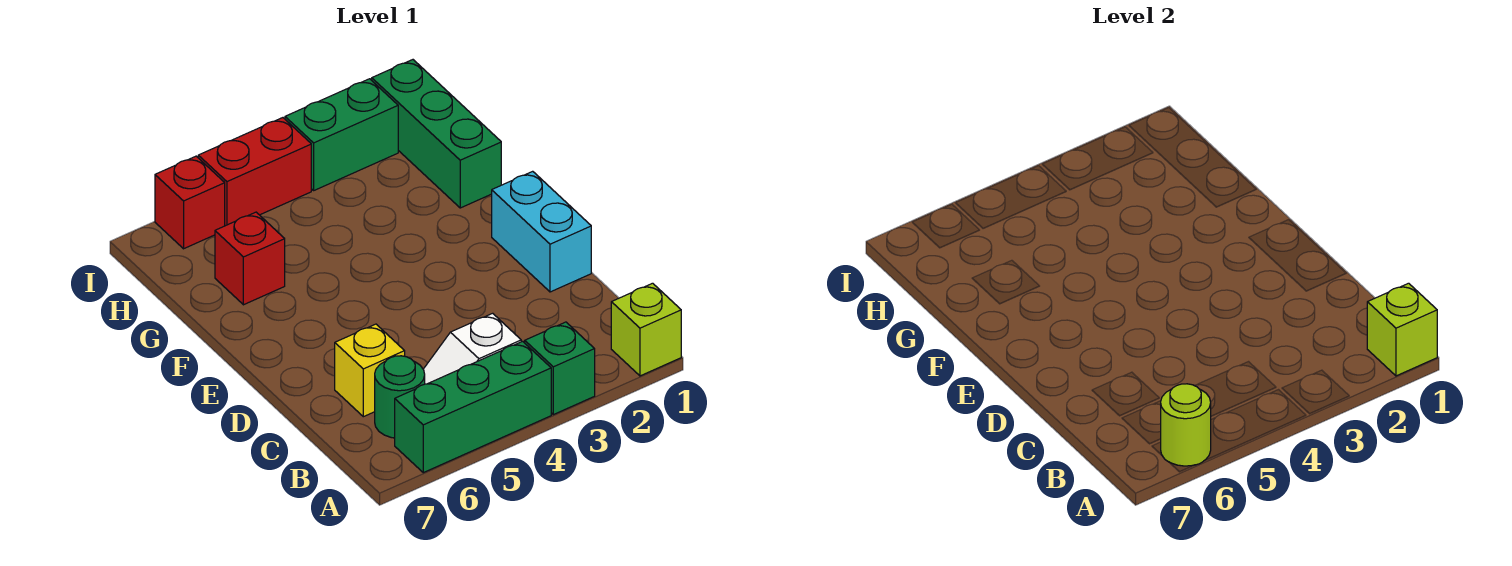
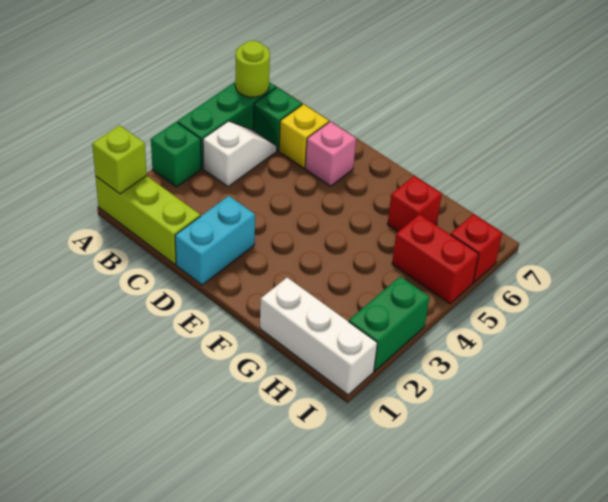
lime brick A1 level 1 -> lime brick A1:C1 level 1
green round brick B6 level 1 -> green brick B6 level 1
cyan brick D1:E1 level 1 -> cyan brick D1:D2 level 1
none -> pink brick D6 level 1
green brick G1:I1 level 1 -> white brick G1:I1 level 1
red brick I4:I5 level 1 -> red brick H5:I5 level 1

